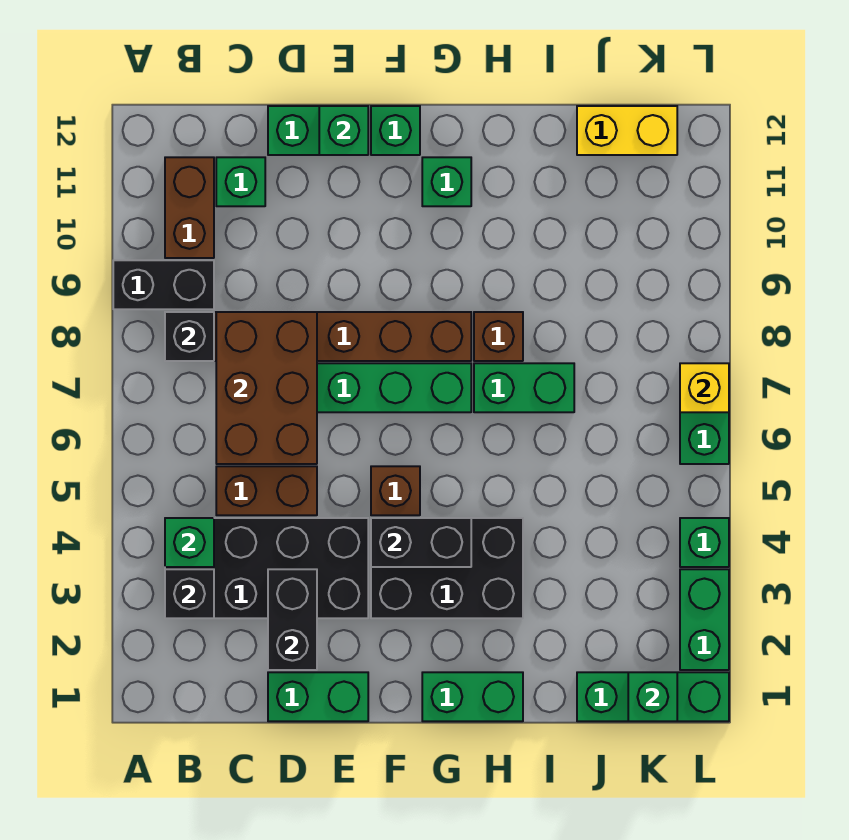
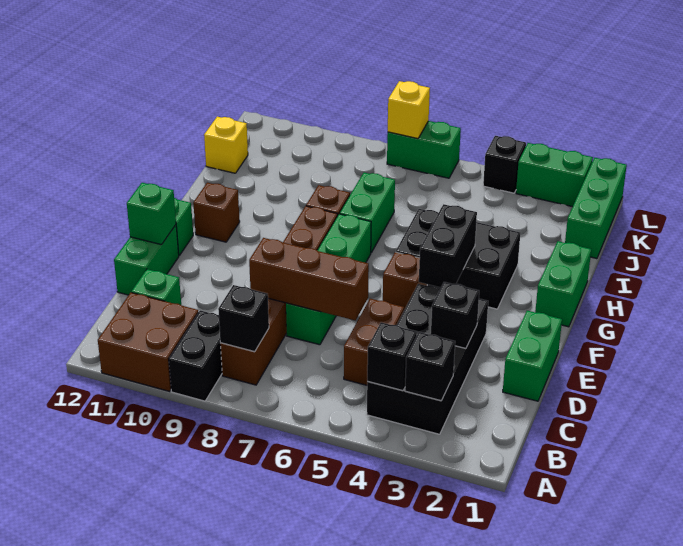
green brick B4 level 2 -> black brick B4 level 2
brown brick B10:B11 level 1 -> brown brick A10:B11 level 1
brown brick C6:D8 level 2 -> brown brick D6:D8 level 2
black brick D2:D3 level 2 -> black brick D3 level 2
black brick F3:H4 level 1 -> black brick G3:H5 level 1
green brick G11 level 1 -> brown brick G11 level 1
yellow brick J12:K12 level 1 -> yellow brick J12 level 1
green brick K1 level 2 -> none
green brick L4 level 1 -> black brick L4 level 1

